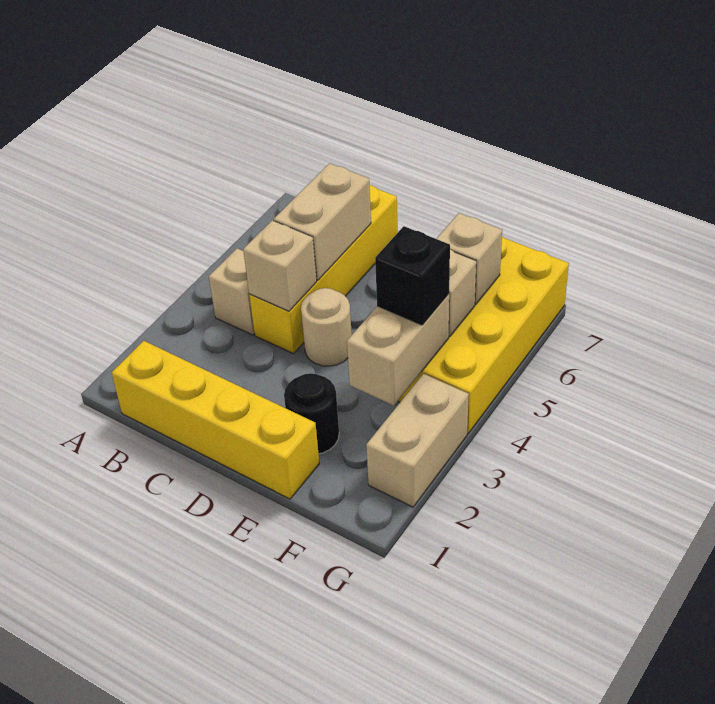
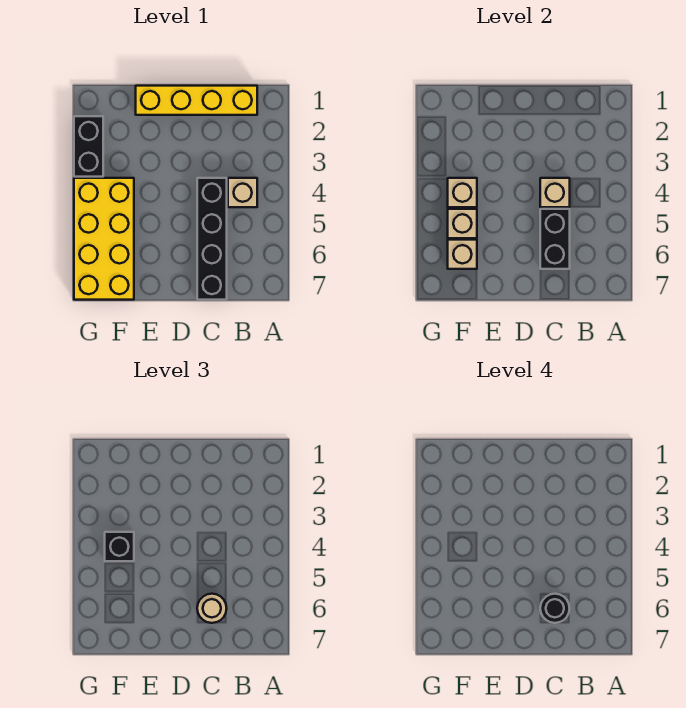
yellow brick C4:C7 level 1 -> black brick C4:C7 level 1
tan brick C5:C6 level 2 -> black brick C5:C6 level 2
tan round brick D4 level 1 -> tan round brick C6 level 3
black round brick E2 level 1 -> black round brick C6 level 4
tan brick F3:F4 level 2 -> tan brick F4 level 2
tan brick G2:G3 level 1 -> black brick G2:G3 level 1

